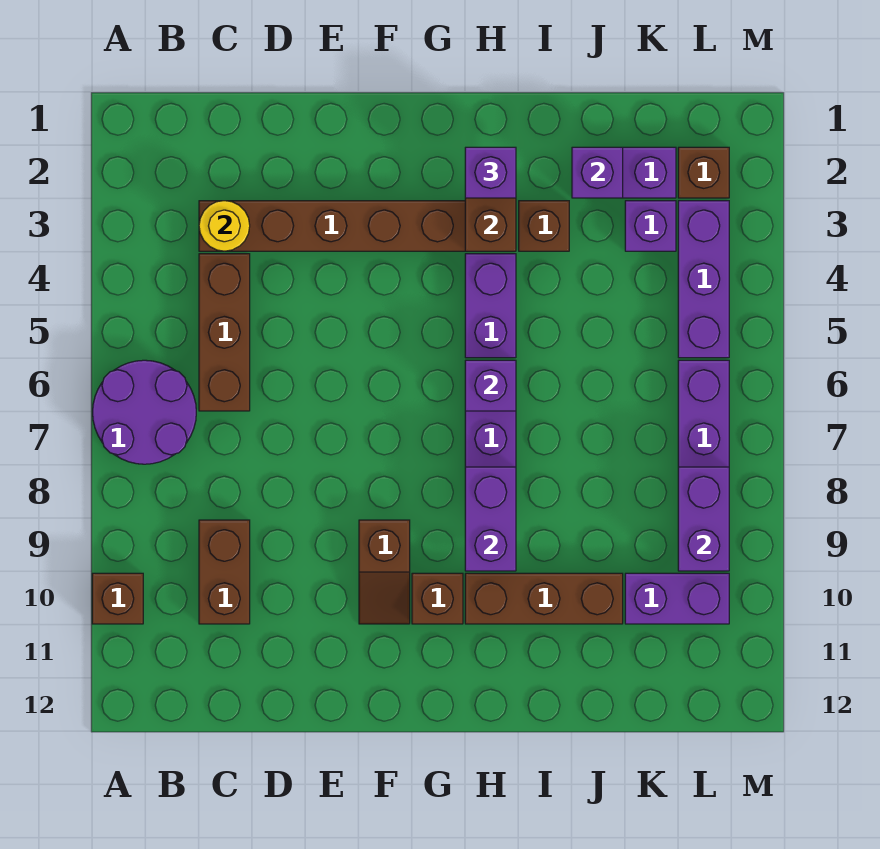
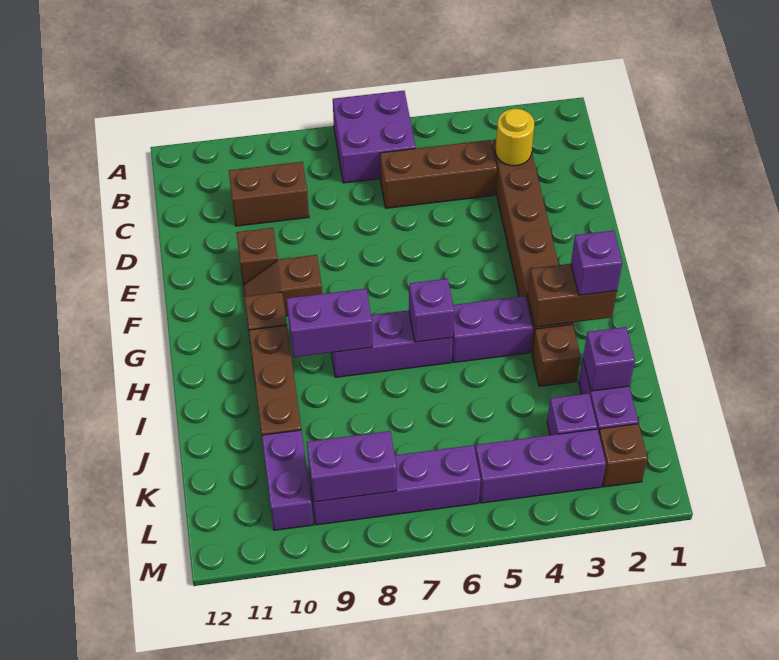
purple round brick A6:B7 level 1 -> purple brick A6:B7 level 1
brown brick A10 level 1 -> brown brick E10 level 1

